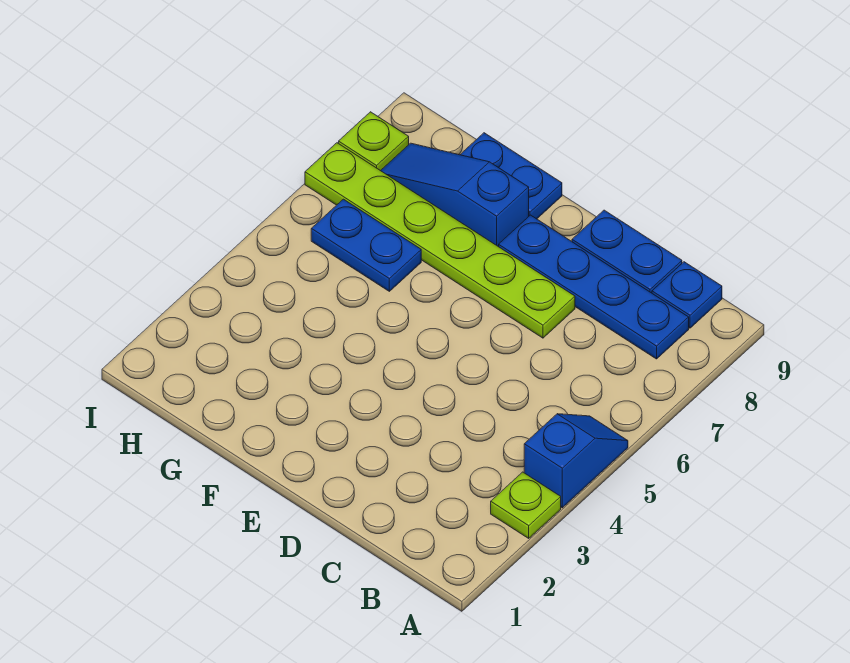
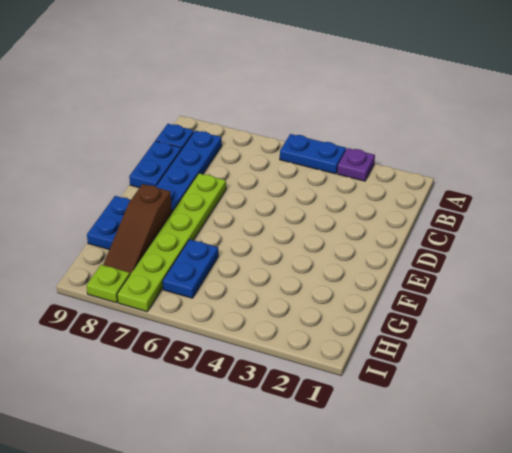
lime plate A3 level 1 -> purple plate A3 level 1
blue slope A4:A5 level 1 top 4 -> blue plate A4:A5 level 1
blue slope F8:H8 level 1 top F -> brown slope F8:H8 level 1 top F

